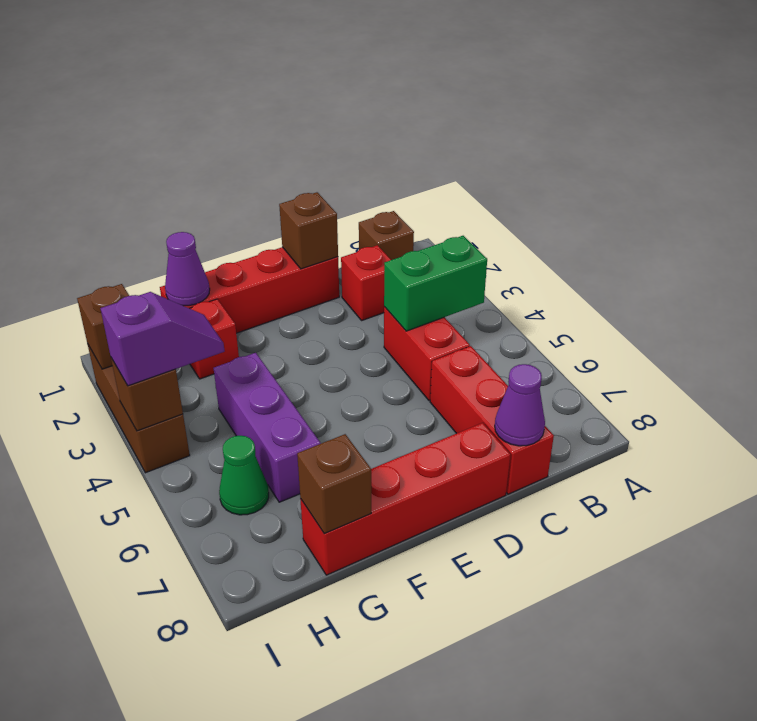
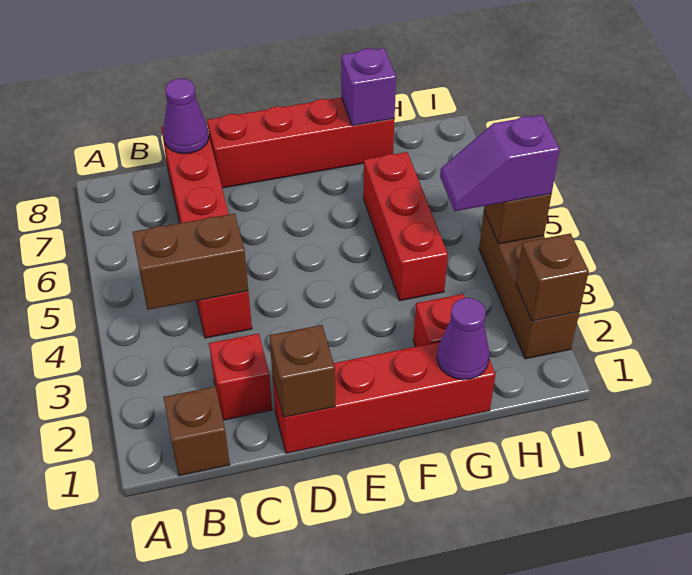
green brick B4:C4 level 2 -> brown brick B4:C4 level 2
purple brick G4:G6 level 1 -> red brick G4:G6 level 1
brown brick G8 level 2 -> purple brick G8 level 2
green cone H6 level 1 -> none

